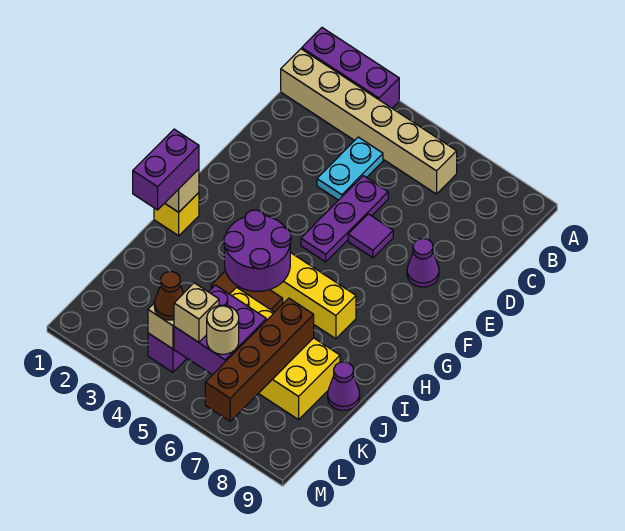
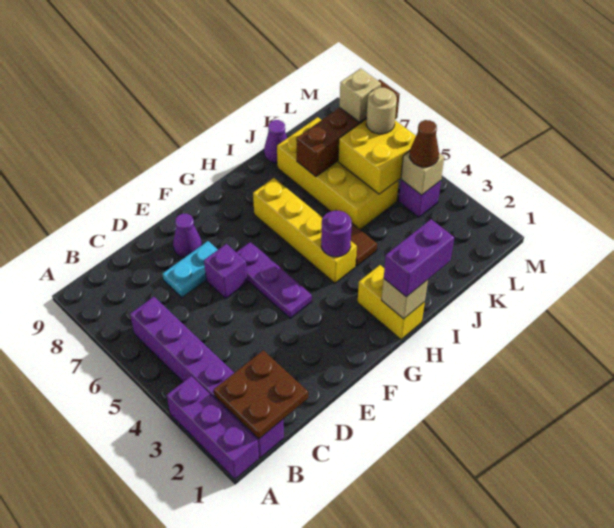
tan brick B1:B6 level 1 -> purple brick B1:B6 level 1
none -> brown plate B1:C2 level 2
cyan plate C4:D4 level 1 -> cyan plate D7:E7 level 1
purple plate D5:F5 level 1 -> purple plate F4:F6 level 1
purple tile E6 level 1 -> purple brick E6 level 1
yellow brick H1 level 1 -> yellow brick H1:H2 level 1
purple round brick H4:I5 level 2 -> purple round brick H4 level 2
purple brick K5:L6 level 2 -> yellow brick K5:L6 level 2
tan brick L5 level 3 -> tan brick L7 level 3

